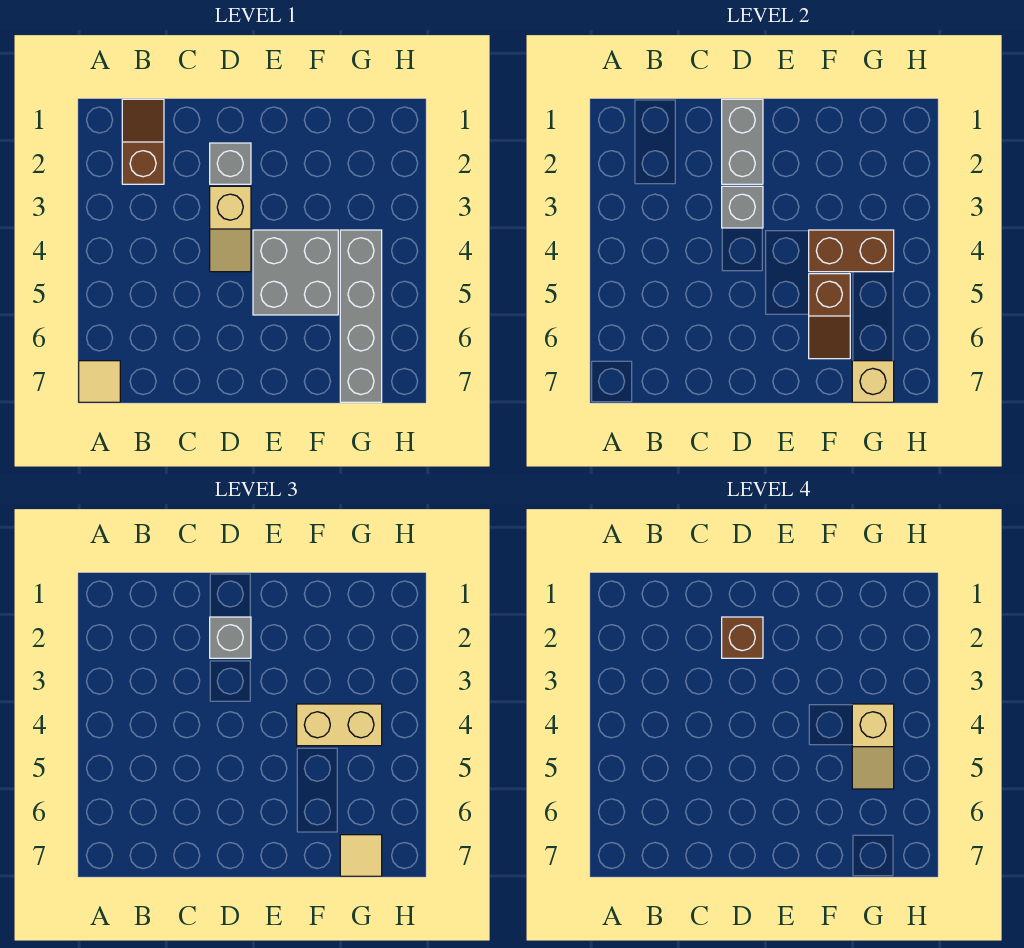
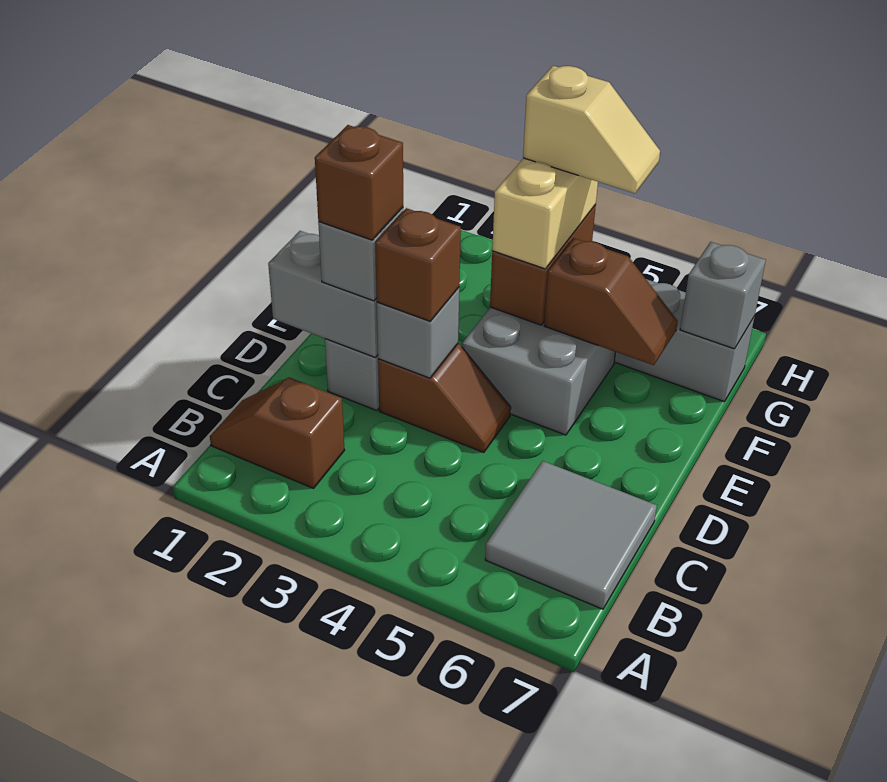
tan tile A7 level 1 -> none
none -> grey tile B6:C7 level 1
tan slope D3:D4 level 1 top 3 -> brown slope D3:D4 level 1 top 3
none -> brown brick D3 level 3
tan brick G7 level 2 -> grey brick G7 level 2
tan tile G7 level 3 -> none

